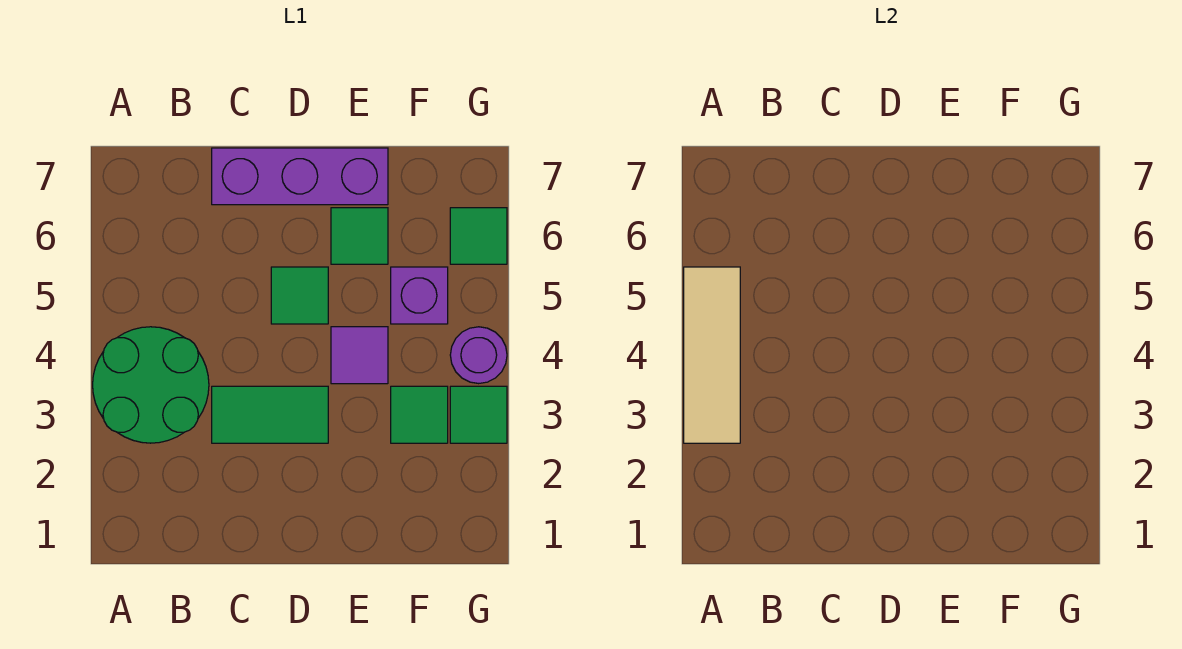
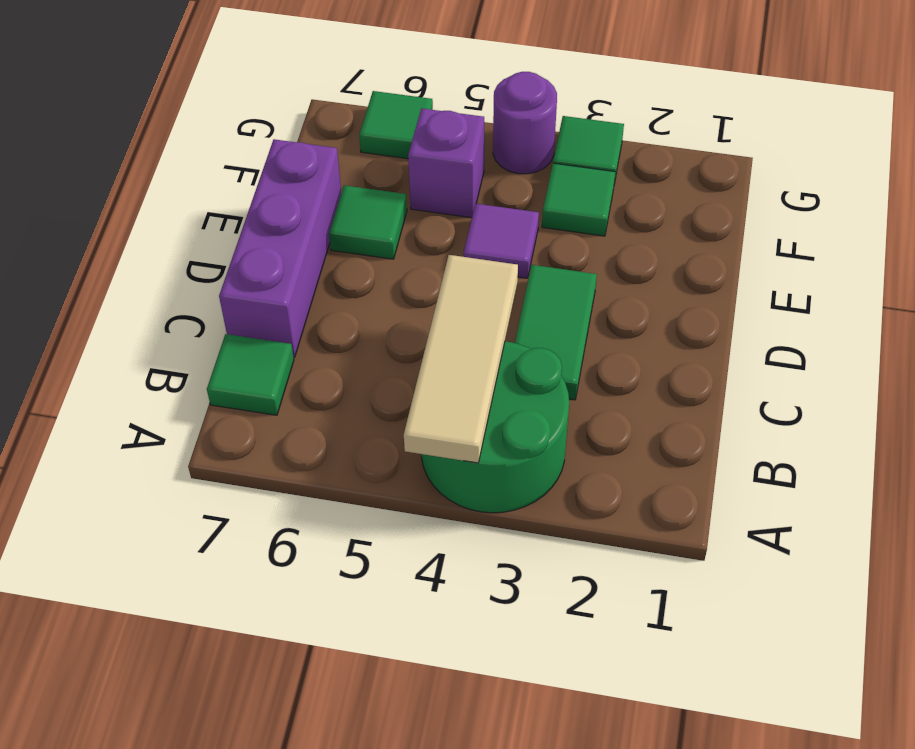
tan tile A3:A5 level 2 -> tan tile A4:C4 level 2
green tile D5 level 1 -> green tile B7 level 1

